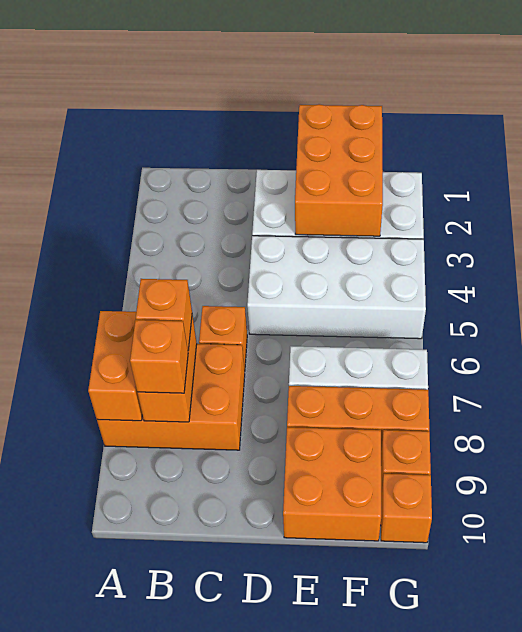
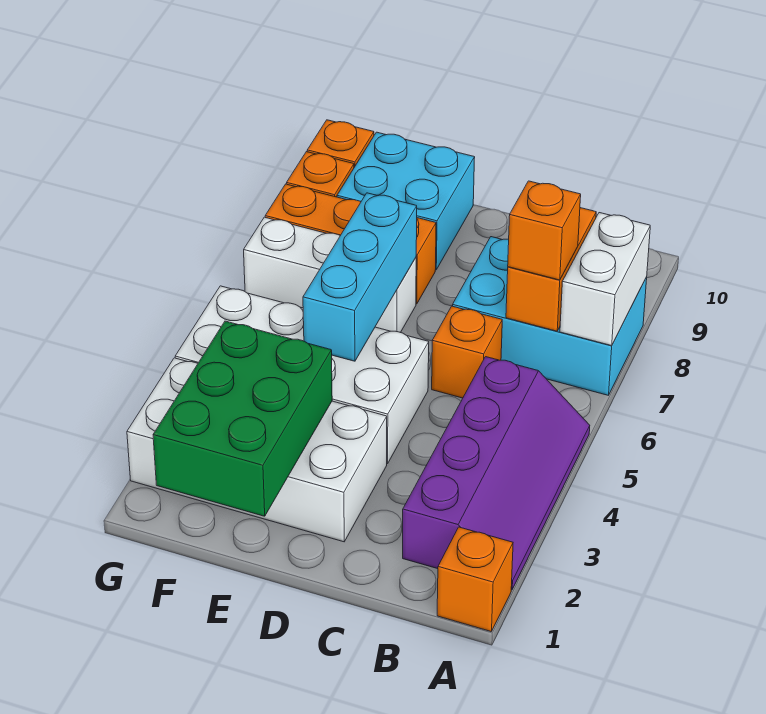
none -> purple slope A2:B5 level 1 top B
orange brick A7:C8 level 1 -> cyan brick A7:C8 level 1
orange brick A7:A8 level 2 -> white brick A7:A8 level 2
orange brick B8 level 3 -> orange brick A1 level 1
orange brick E1:F3 level 2 -> green brick E1:F3 level 2
none -> cyan brick E5:E7 level 2
orange brick E9:F10 level 1 -> cyan brick E9:F10 level 1

